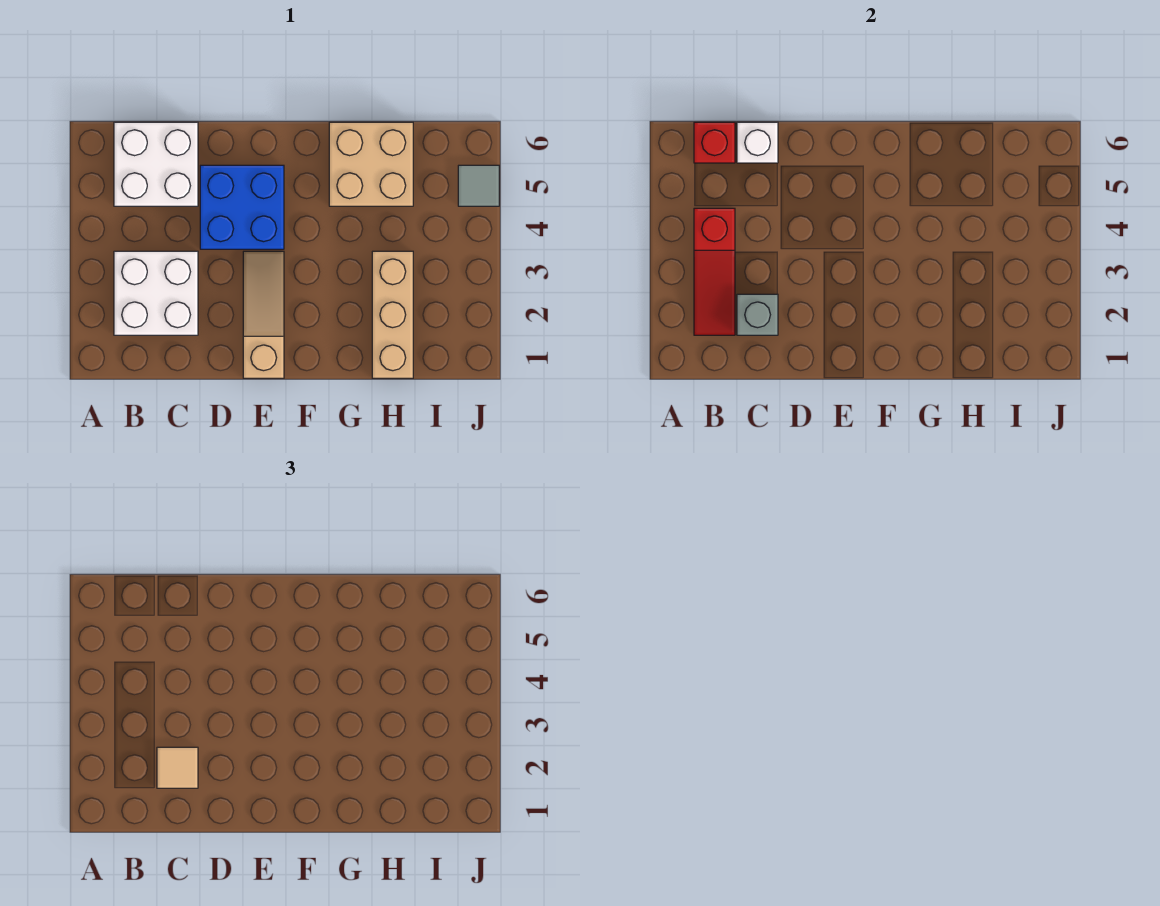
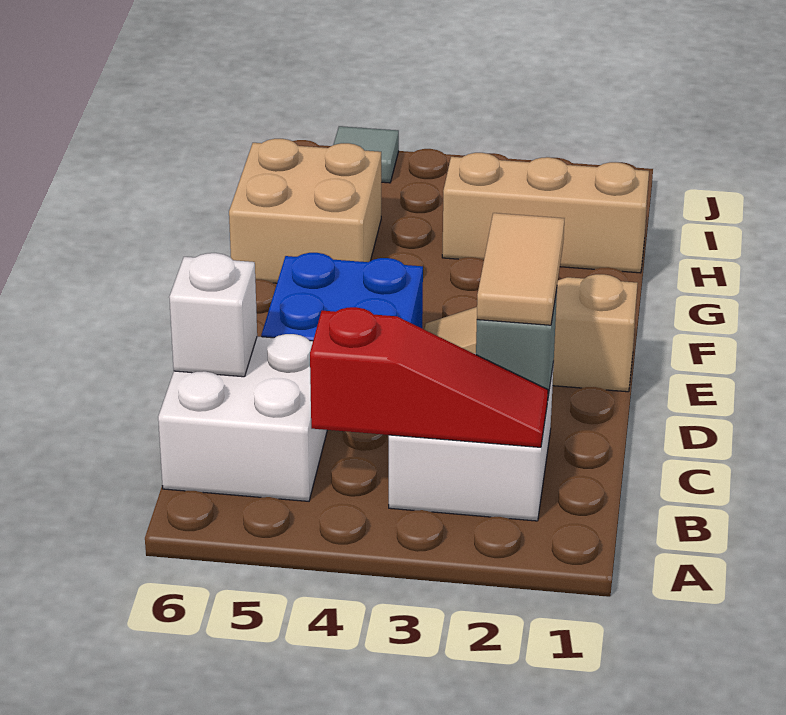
red brick B6 level 2 -> none
tan tile C2 level 3 -> tan tile C2:D2 level 3

